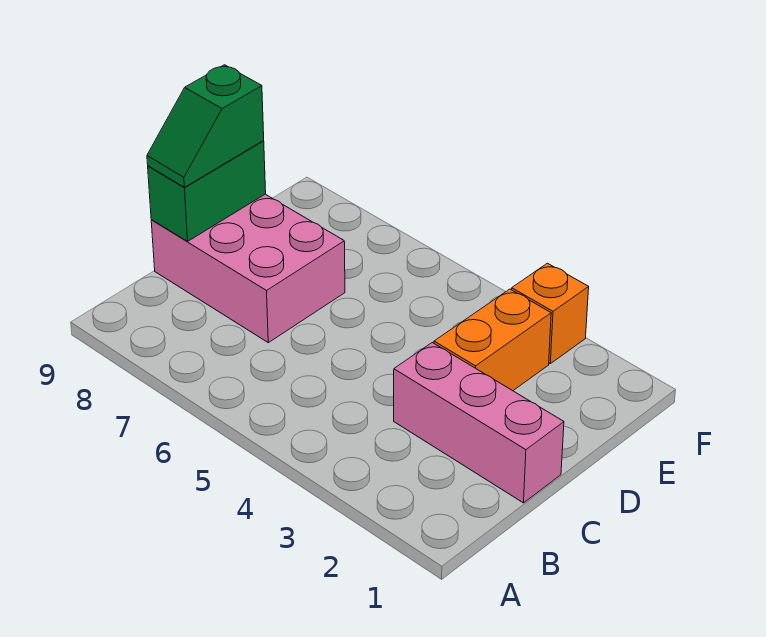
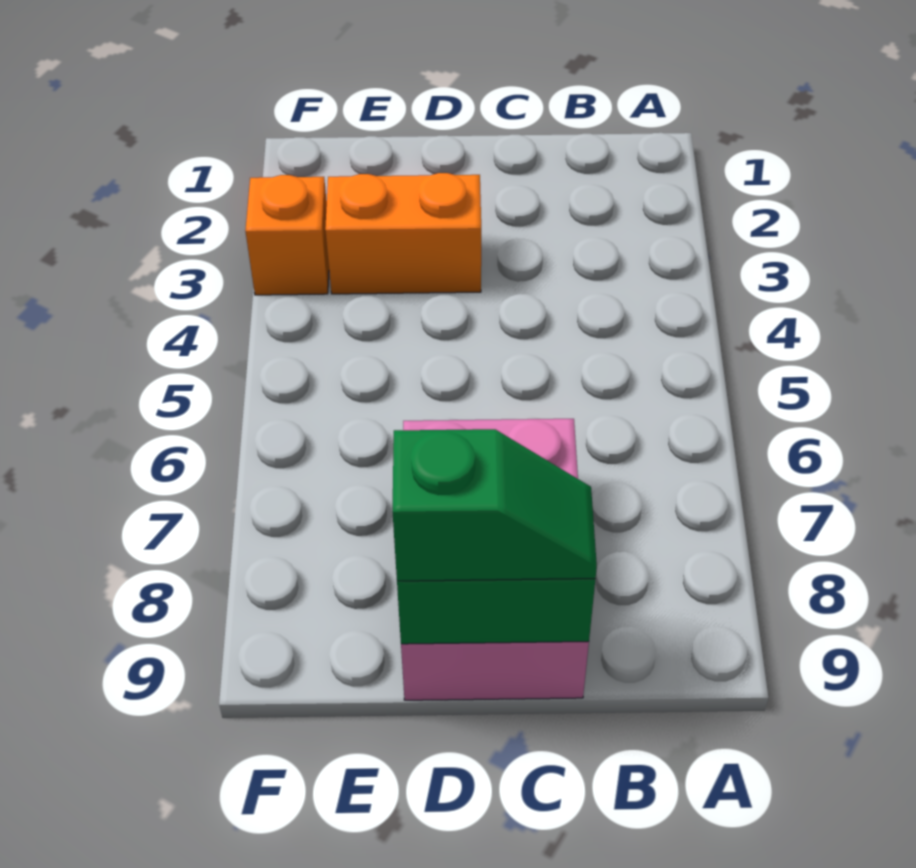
pink brick C1:C3 level 1 -> none

